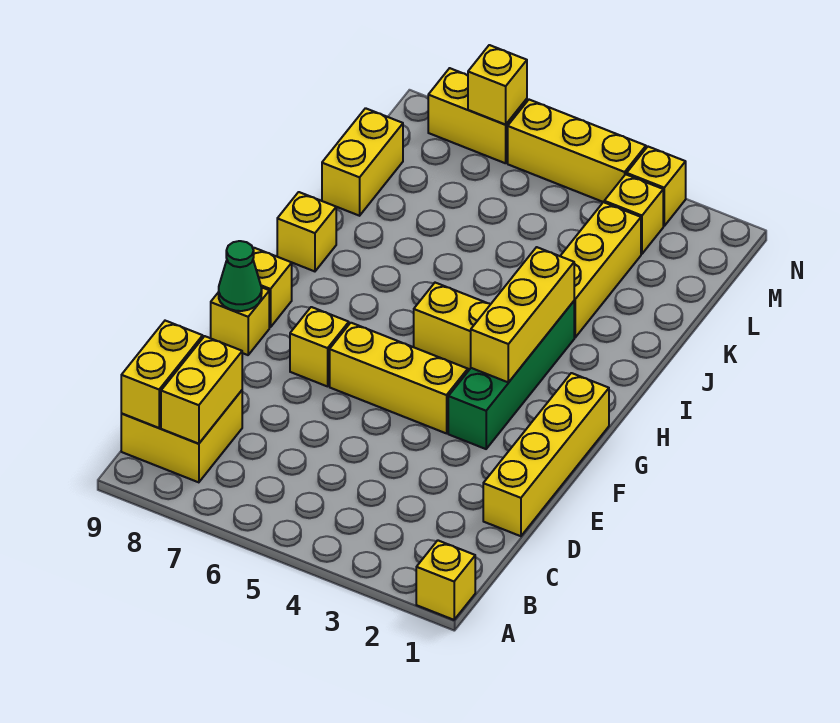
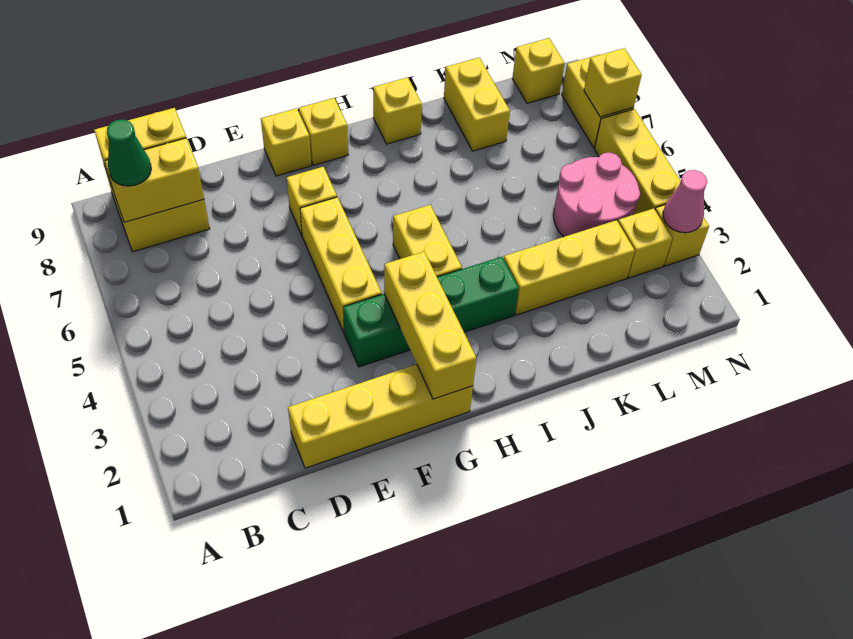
yellow brick A1 level 1 -> yellow brick M9 level 1
green cone F9 level 2 -> green cone B8 level 3
yellow brick G3:I3 level 2 -> yellow brick G1:G3 level 2
yellow brick K9:L9 level 1 -> yellow brick K8:K9 level 1
none -> pink round brick L4:M5 level 1
none -> pink cone N3 level 2

